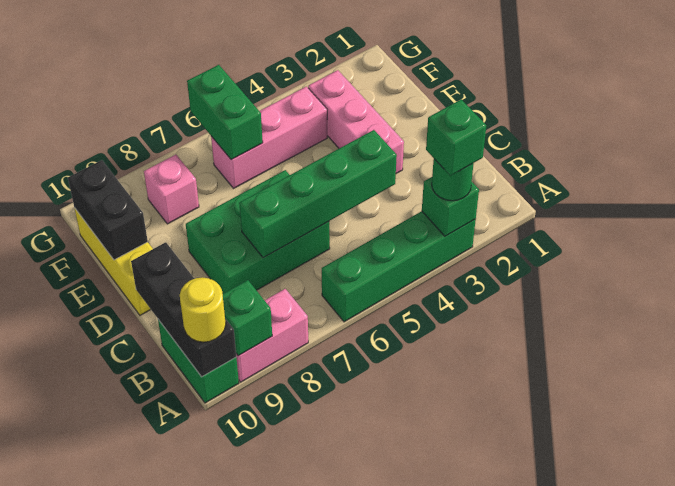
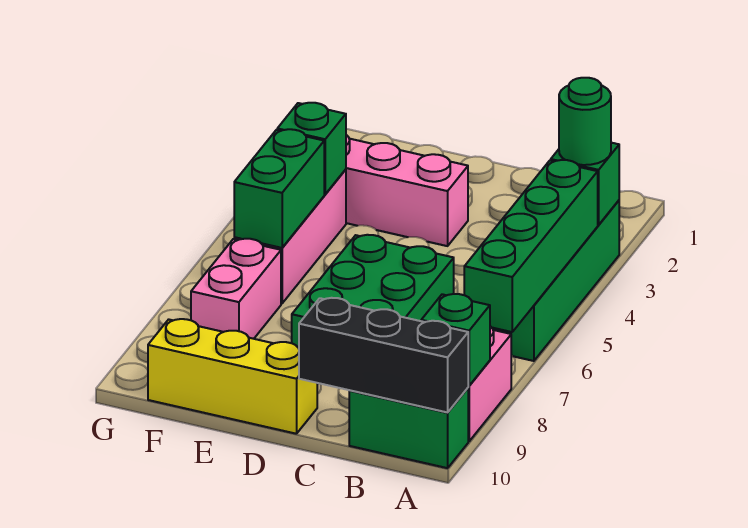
green brick A3 level 4 -> green brick F4 level 2
yellow round brick A10 level 3 -> none
green brick C4:C7 level 2 -> green brick A4:A7 level 2
black brick E10:F10 level 2 -> none
green brick F6:G6 level 2 -> green brick F5:F6 level 2
pink brick F8 level 1 -> pink brick F7:F8 level 1

